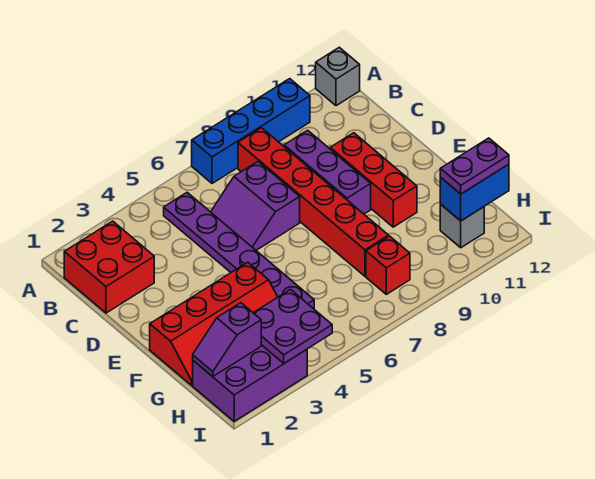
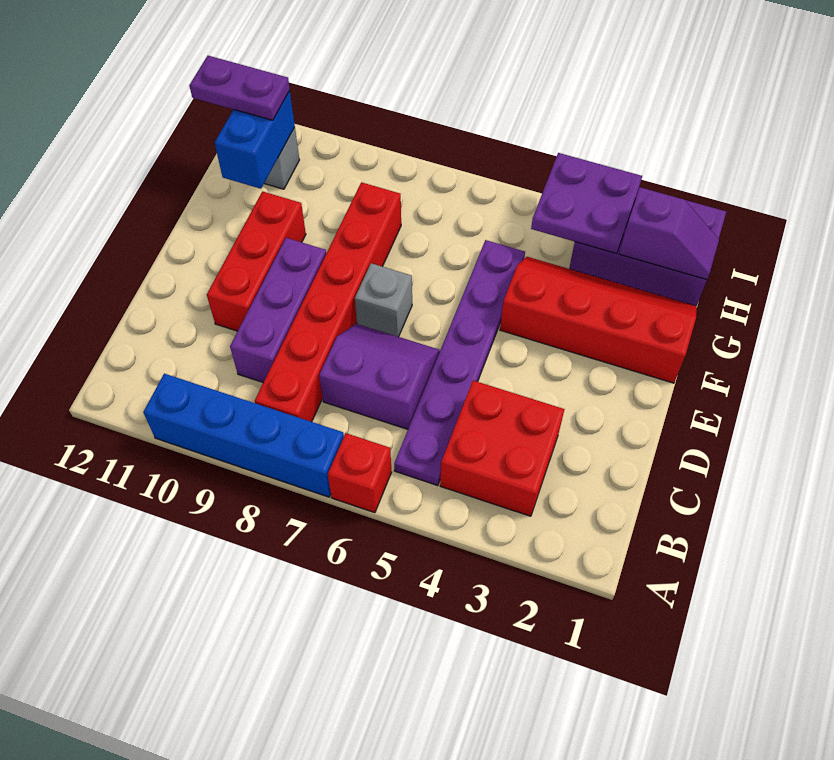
grey brick A12 level 1 -> grey brick E7 level 1
red brick B1:C2 level 1 -> red brick B3:C4 level 1
purple slope C6:D7 level 1 top 7 -> purple slope C6:D7 level 1 top C
red brick H8 level 1 -> red brick A6 level 1
blue brick H11:H12 level 2 -> blue brick G11:H11 level 2

